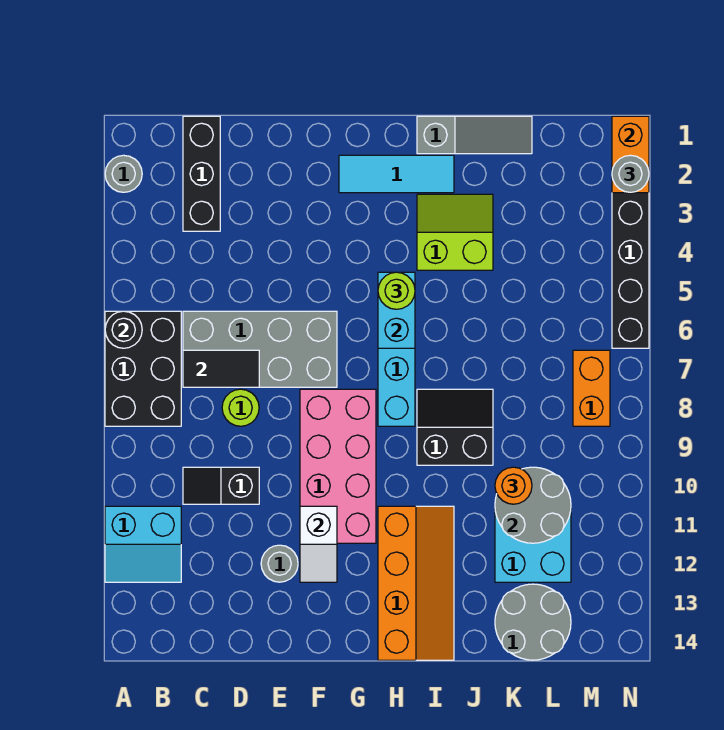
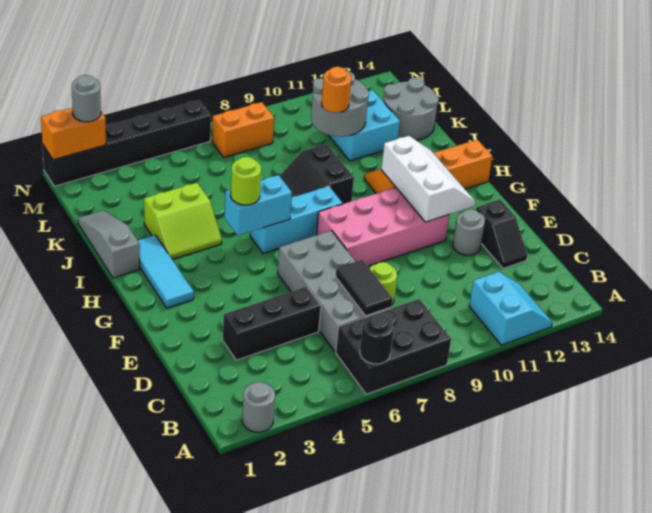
black brick C1:C3 level 1 -> black brick D3:D5 level 1
black slope C10:D10 level 1 top D -> black slope D13:E13 level 1 top E
white slope F11:F12 level 2 top 11 -> white slope F11:H12 level 2 top 11
lime slope I3:J4 level 1 top 4 -> lime slope I3:J4 level 1 top J

